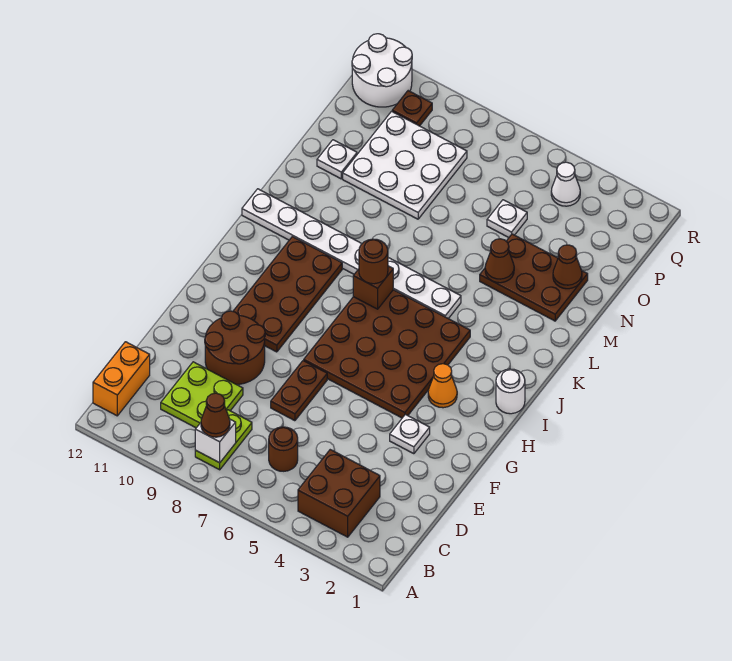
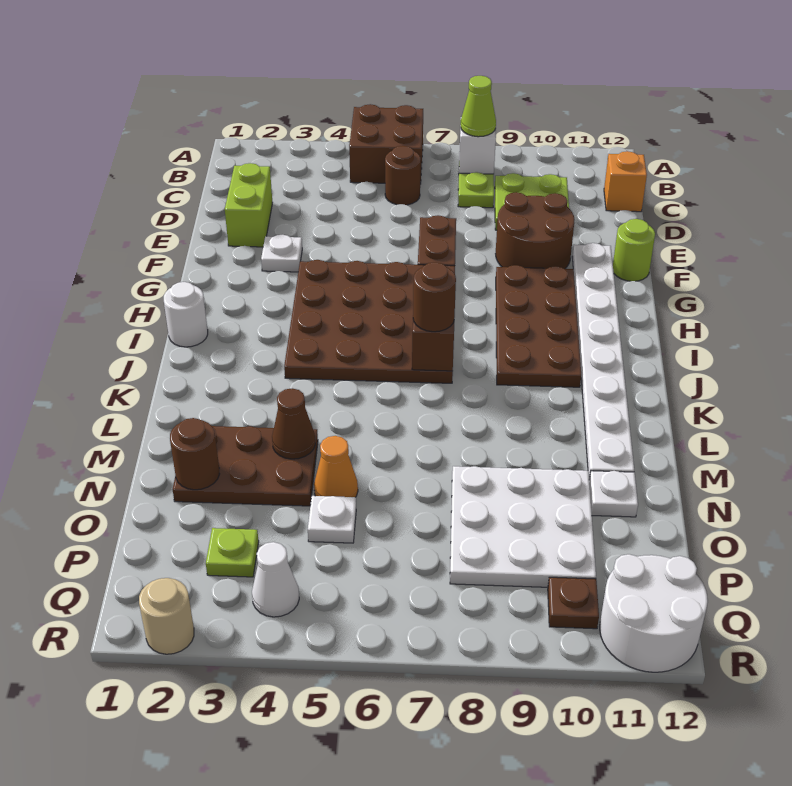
brown brick B3:C4 level 1 -> brown brick A5:B6 level 1
brown cone B8 level 3 -> lime cone B8 level 3
orange brick B12:C12 level 1 -> orange brick C12 level 1
none -> lime brick D2:E2 level 1
none -> lime round brick F12 level 1
orange cone H3 level 1 -> orange cone N5 level 1
white plate K5:K12 level 1 -> white plate F11:M11 level 1
brown cone N2 level 2 -> brown round brick N2 level 2
none -> lime plate P3 level 1
none -> tan round brick R2 level 1

